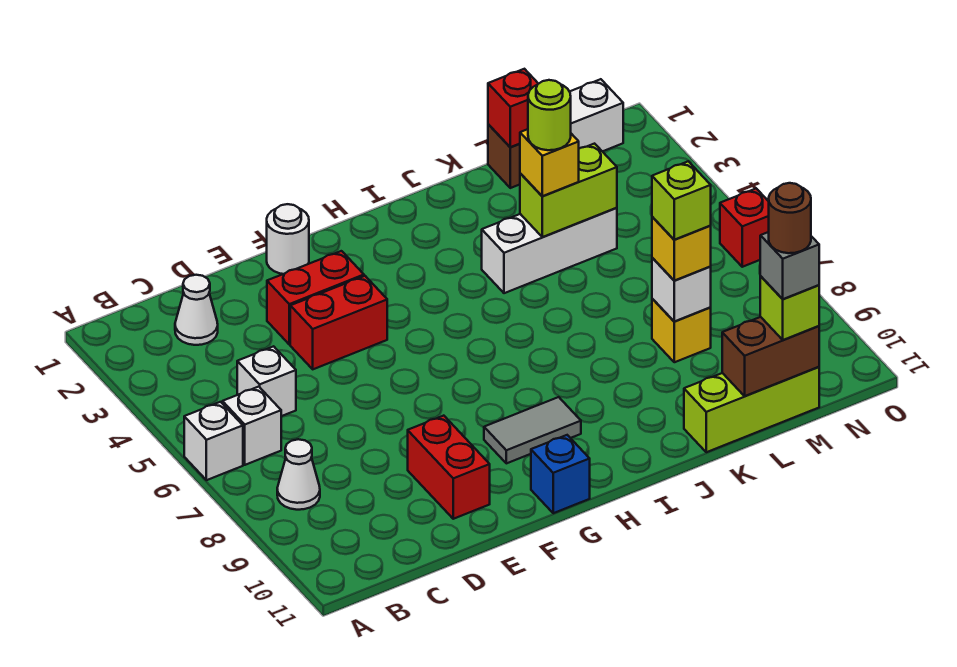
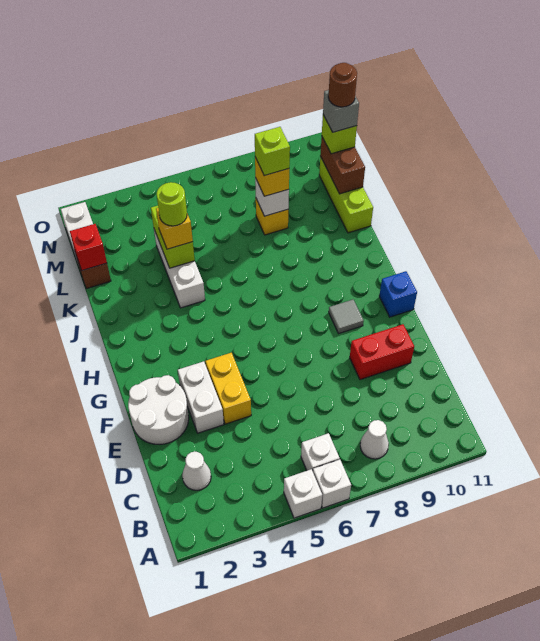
white brick C5 level 1 -> white brick A5 level 1
red brick E3:F3 level 1 -> white brick E3:F3 level 1
red brick E4:F4 level 1 -> yellow brick E4:F4 level 1
white round brick F1 level 1 -> white round brick E1:F2 level 1
grey tile G9:H9 level 1 -> grey tile G9 level 1
red brick O6 level 1 -> none

